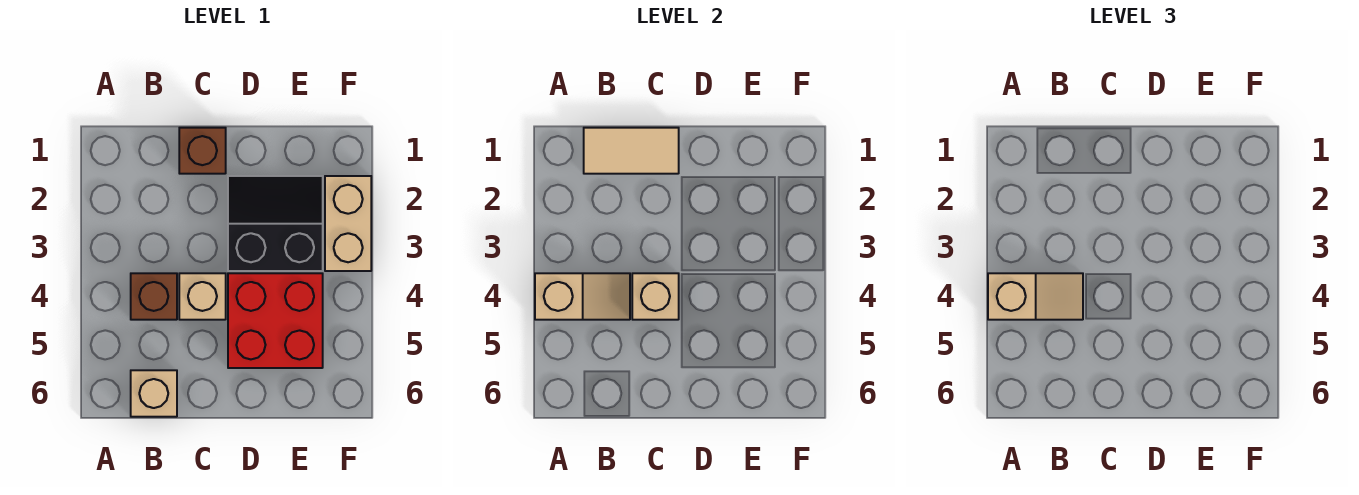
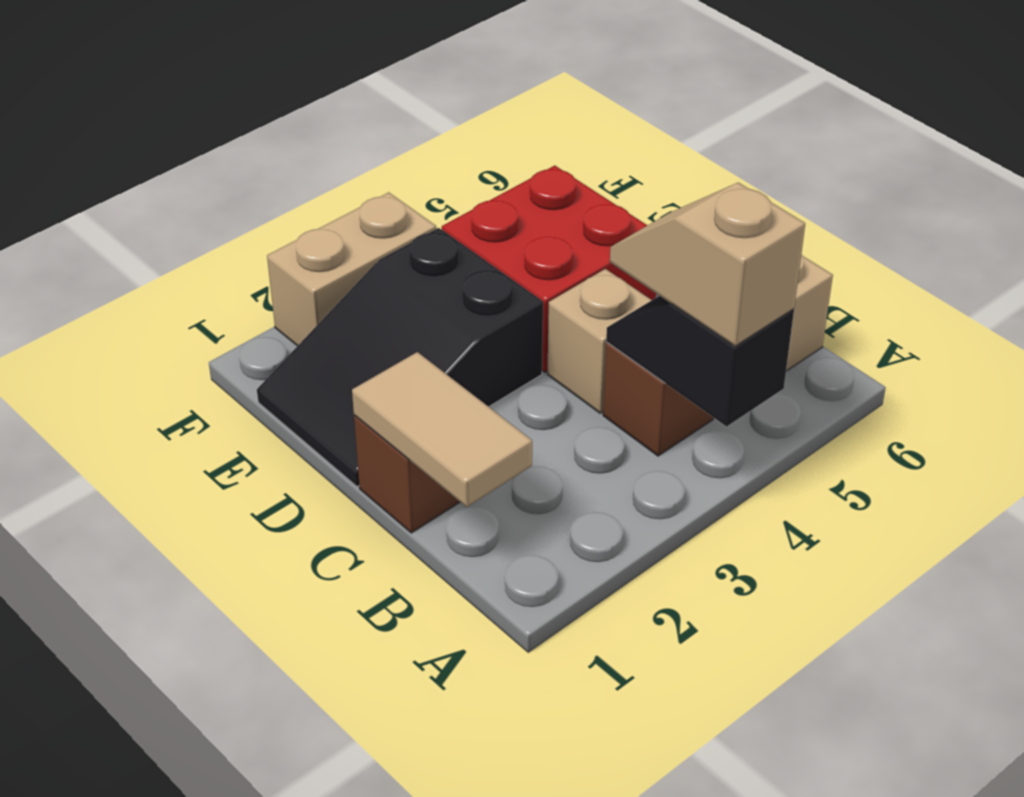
tan slope A4:B4 level 2 top A -> black slope A4:B4 level 2 top A
tan brick C4 level 2 -> none
black slope D2:E3 level 1 top 3 -> black slope D1:E3 level 1 top 3

